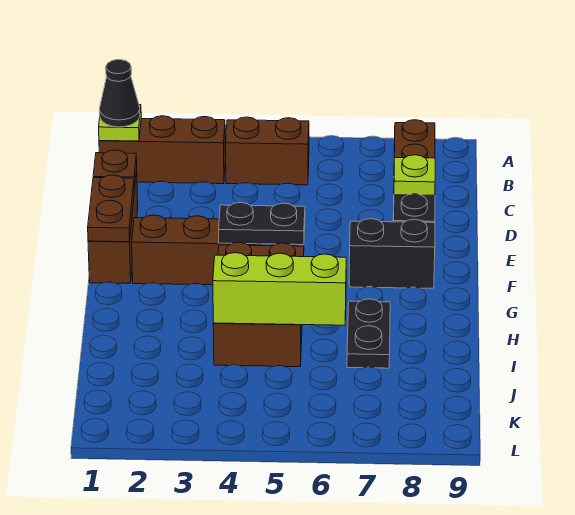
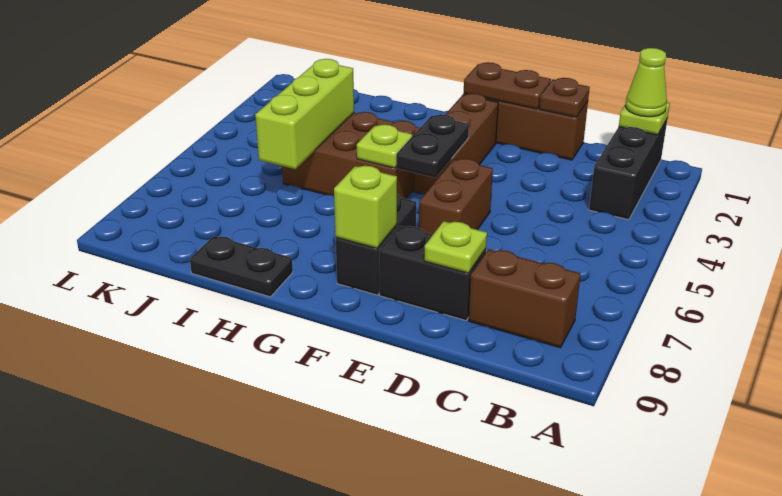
brown brick B1:B3 level 1 -> black brick B1:B3 level 1
black cone B1 level 3 -> lime cone B1 level 3
brown brick B4:B5 level 1 -> brown brick E5:E6 level 1
none -> lime brick F8 level 2
none -> lime plate G5 level 2
black plate H7:I7 level 1 -> black plate H9:I9 level 1

